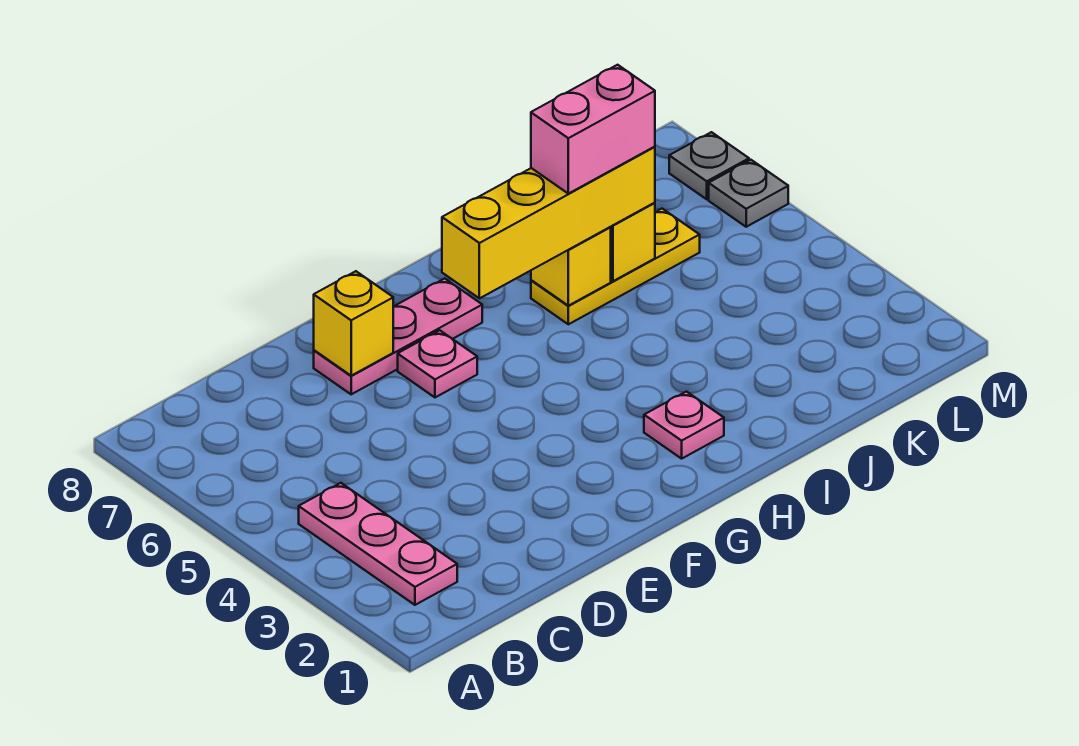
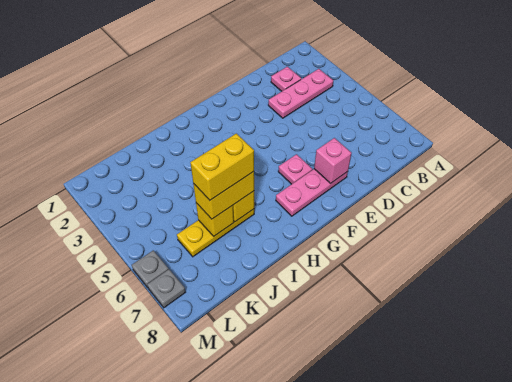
pink plate B2:B4 level 1 -> pink plate B3:D3 level 1
yellow brick E7 level 2 -> pink brick E7 level 2
yellow brick G6:J6 level 3 -> yellow brick I6:J6 level 3
pink plate H2 level 1 -> pink plate C2 level 1
pink brick I6:J6 level 4 -> yellow brick I6:J6 level 4

